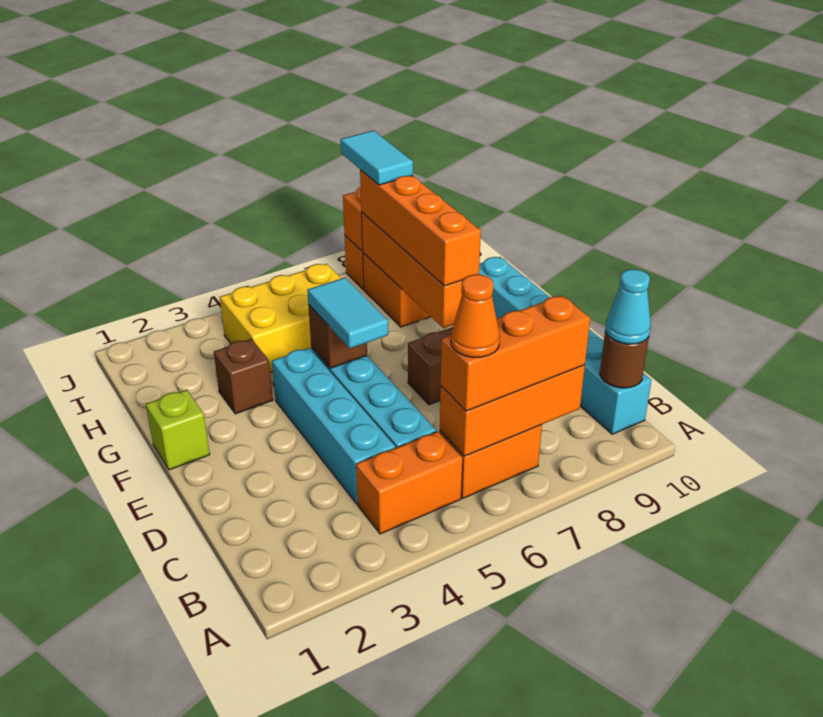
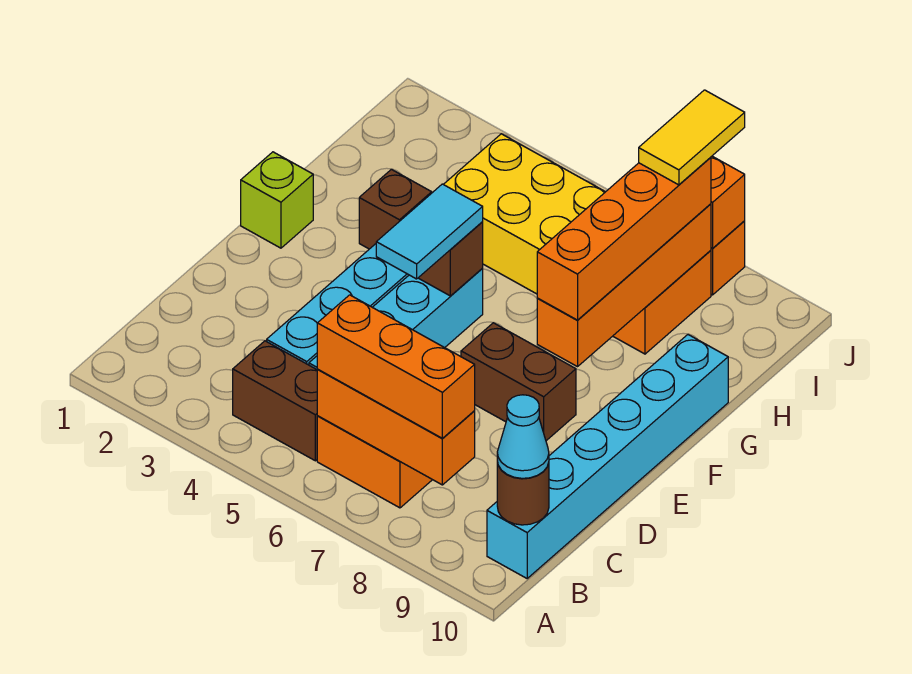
orange brick B4:B5 level 1 -> brown brick B4:B5 level 1
orange cone B6 level 4 -> none
cyan tile I8:J8 level 4 -> yellow tile I8:J8 level 4

